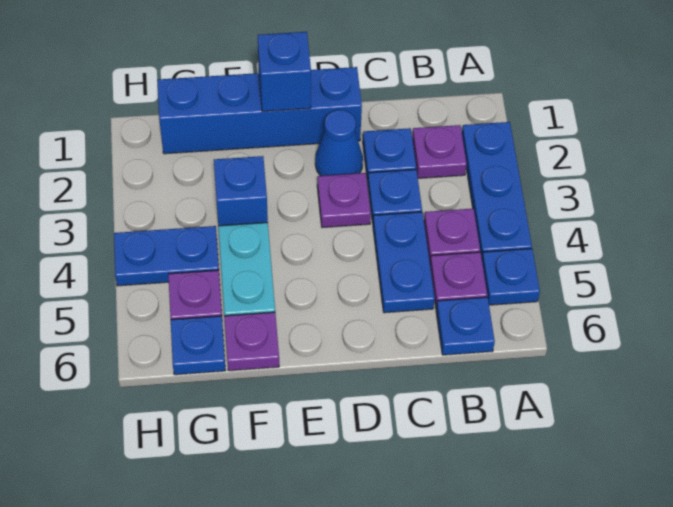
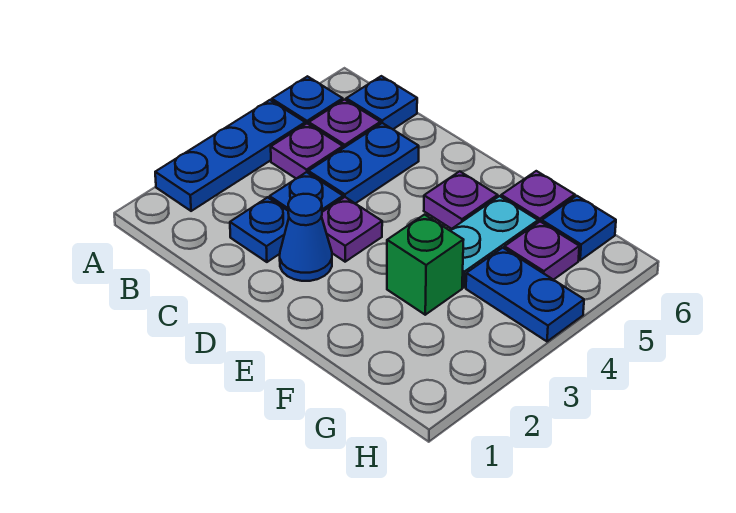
purple plate B2 level 1 -> purple plate E5 level 1
blue brick D1:G1 level 1 -> none
blue brick E1 level 2 -> none
blue brick F3 level 1 -> green brick F3 level 1

